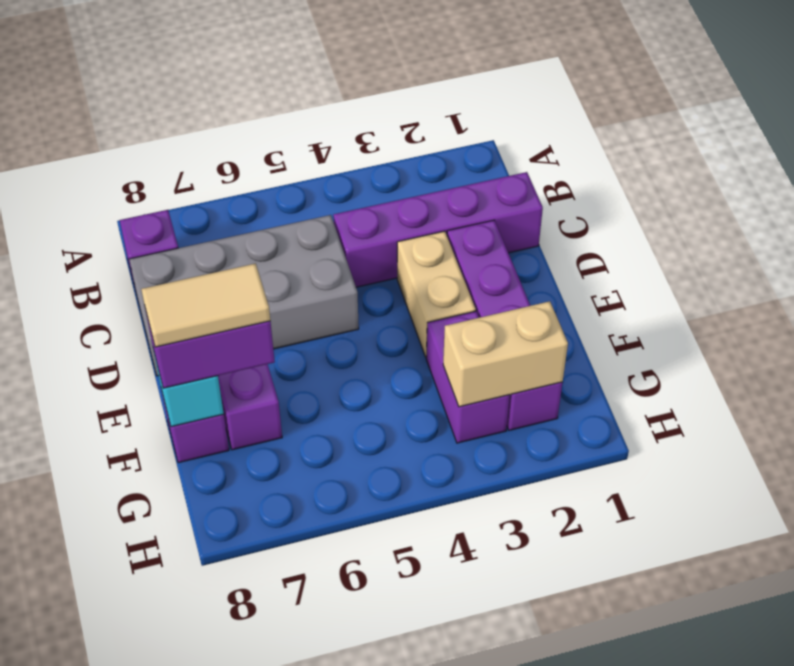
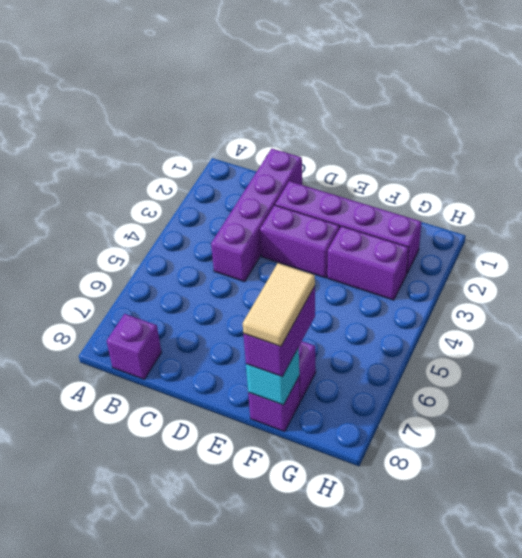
grey brick C5:D8 level 1 -> none
tan brick D3:E3 level 1 -> purple brick D3:E3 level 1
tan brick G2:G3 level 2 -> none

